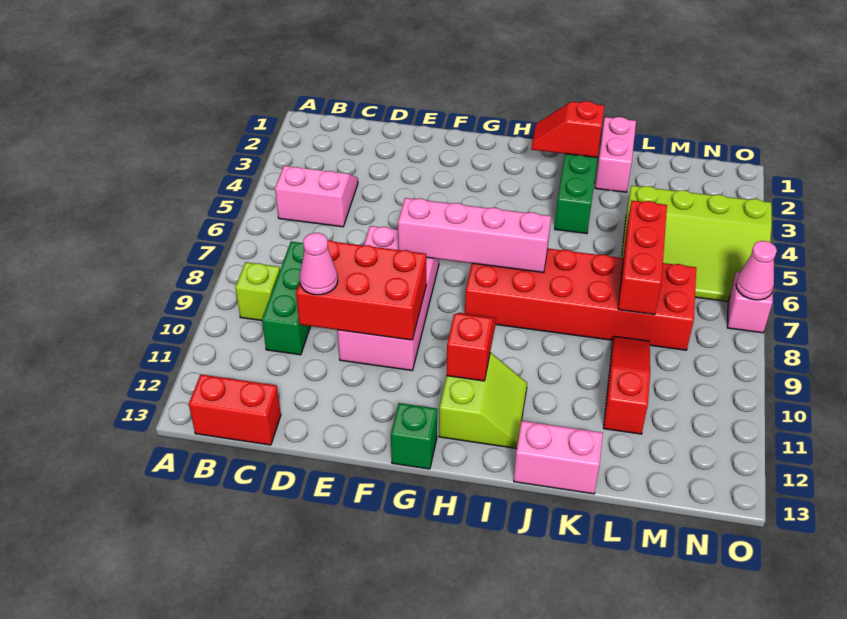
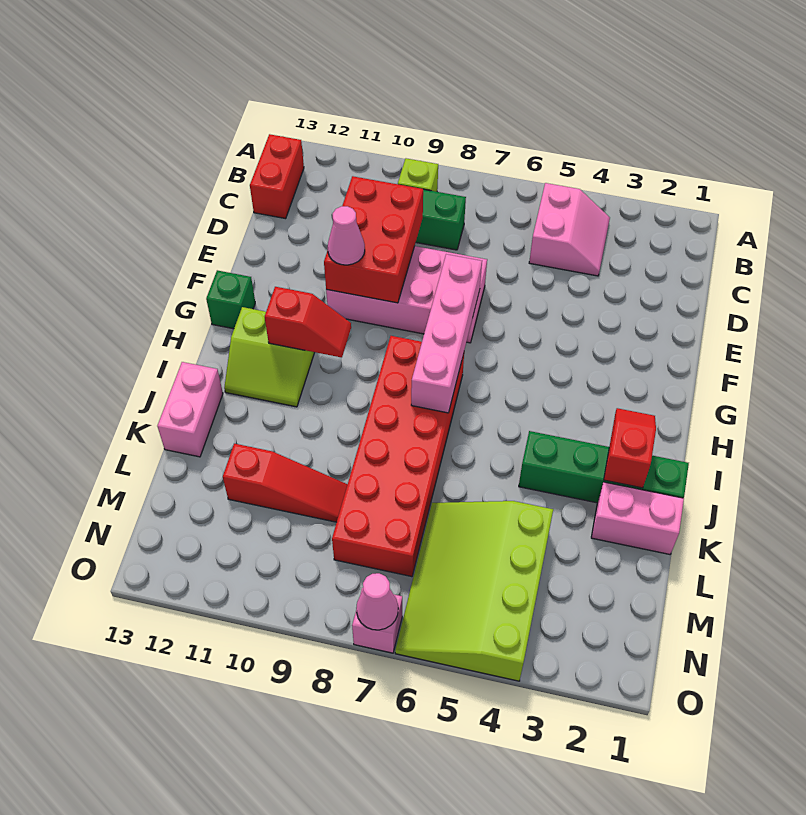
pink cone D10 level 3 -> pink cone F10 level 3
red brick L6:L8 level 2 -> none

